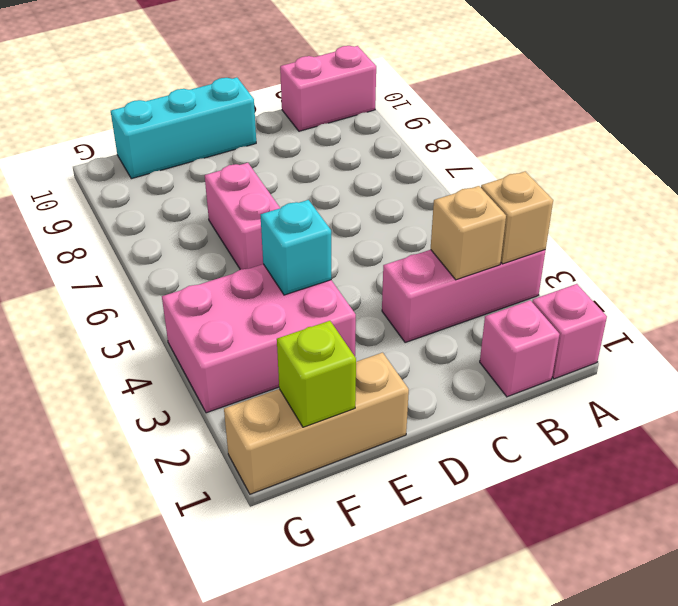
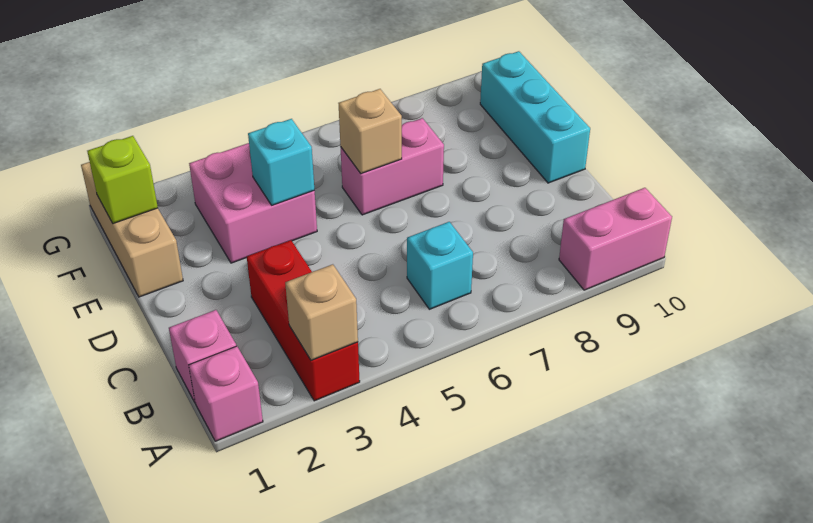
pink brick A3:C3 level 1 -> red brick A3:C3 level 1
pink brick A10:B10 level 1 -> pink brick A9:A10 level 1
tan brick B3 level 2 -> tan brick E6 level 2
none -> cyan brick B6 level 1
pink brick E3:G4 level 1 -> pink brick E3:F4 level 1

